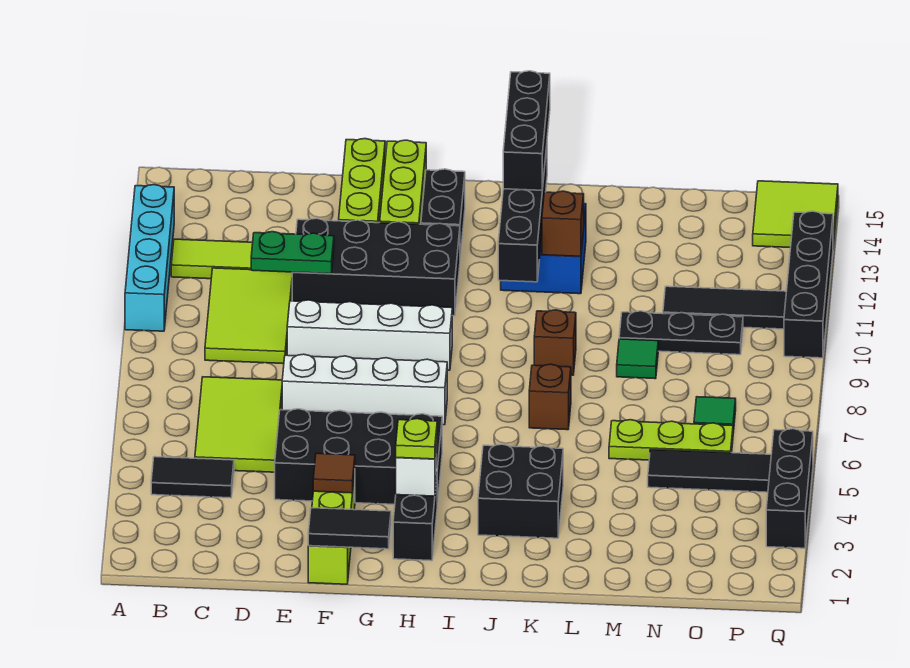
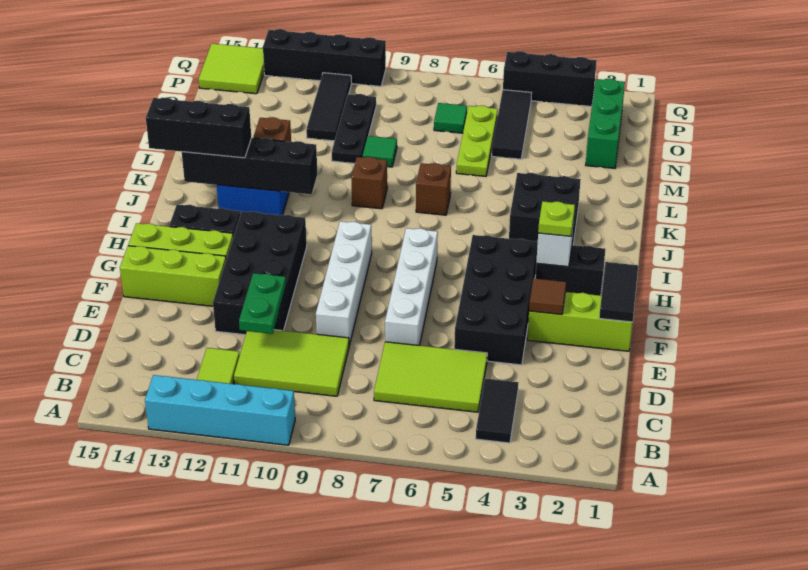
none -> green brick N2:P2 level 1

